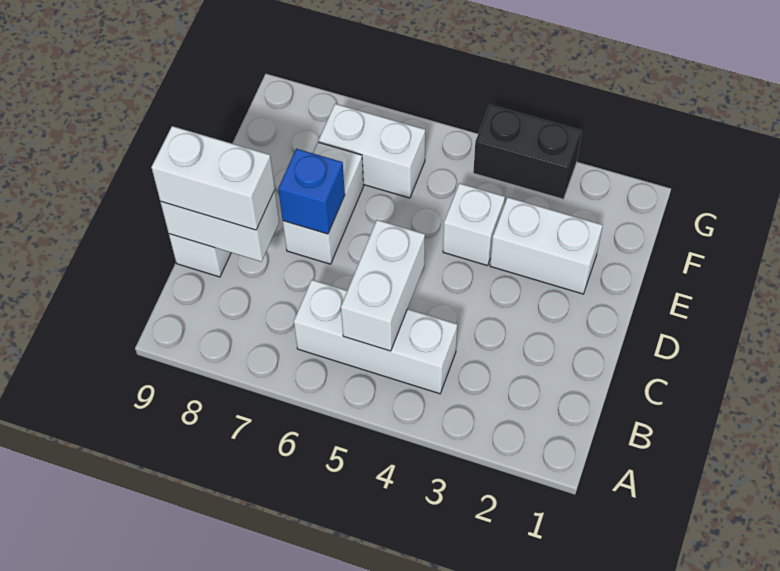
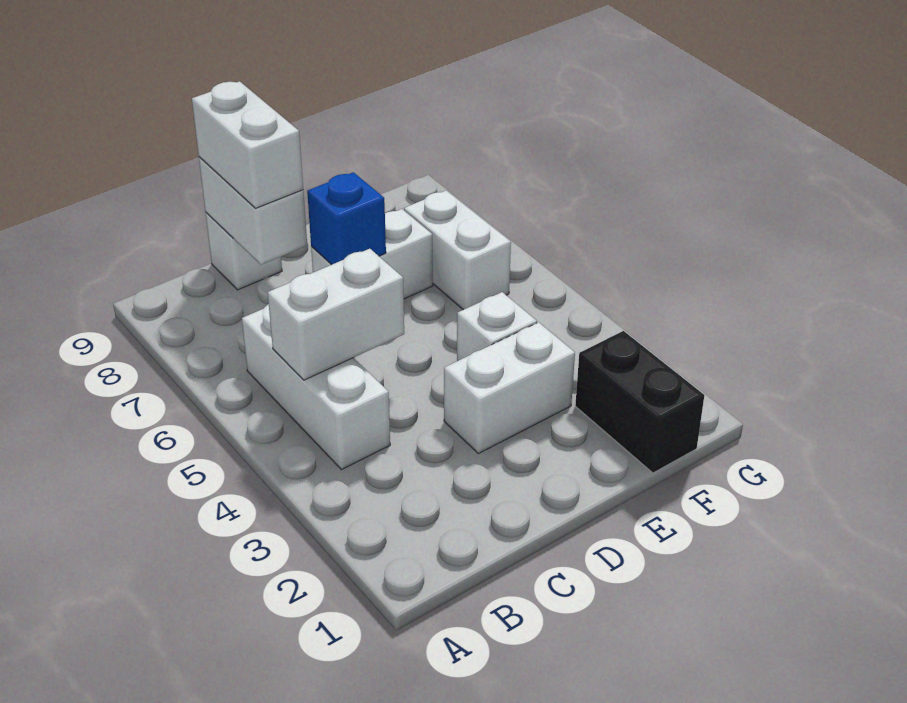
white brick E2:E3 level 1 -> white brick D3:E3 level 1
black brick G3:G4 level 1 -> black brick F1:F2 level 1

